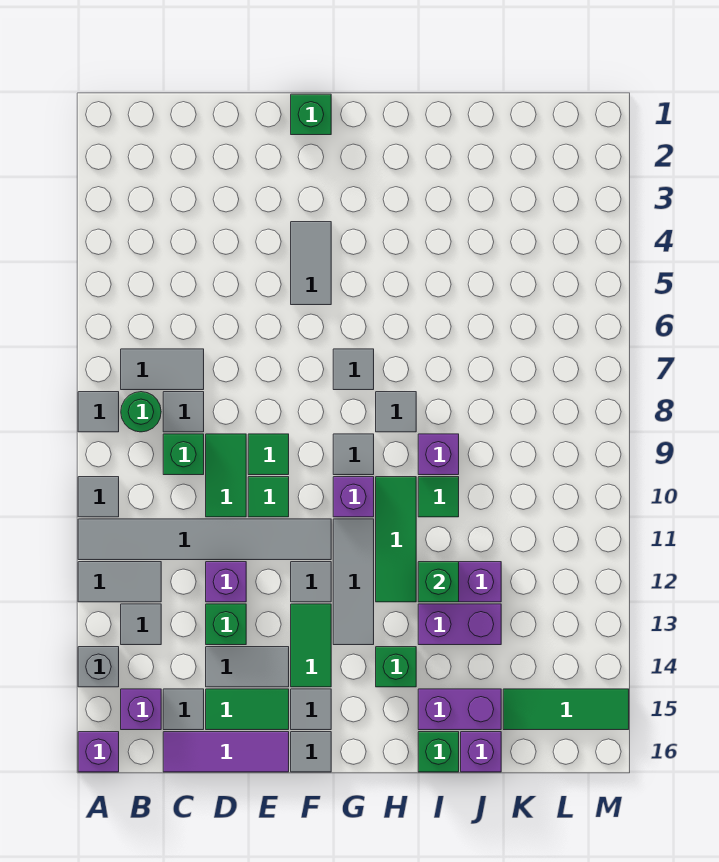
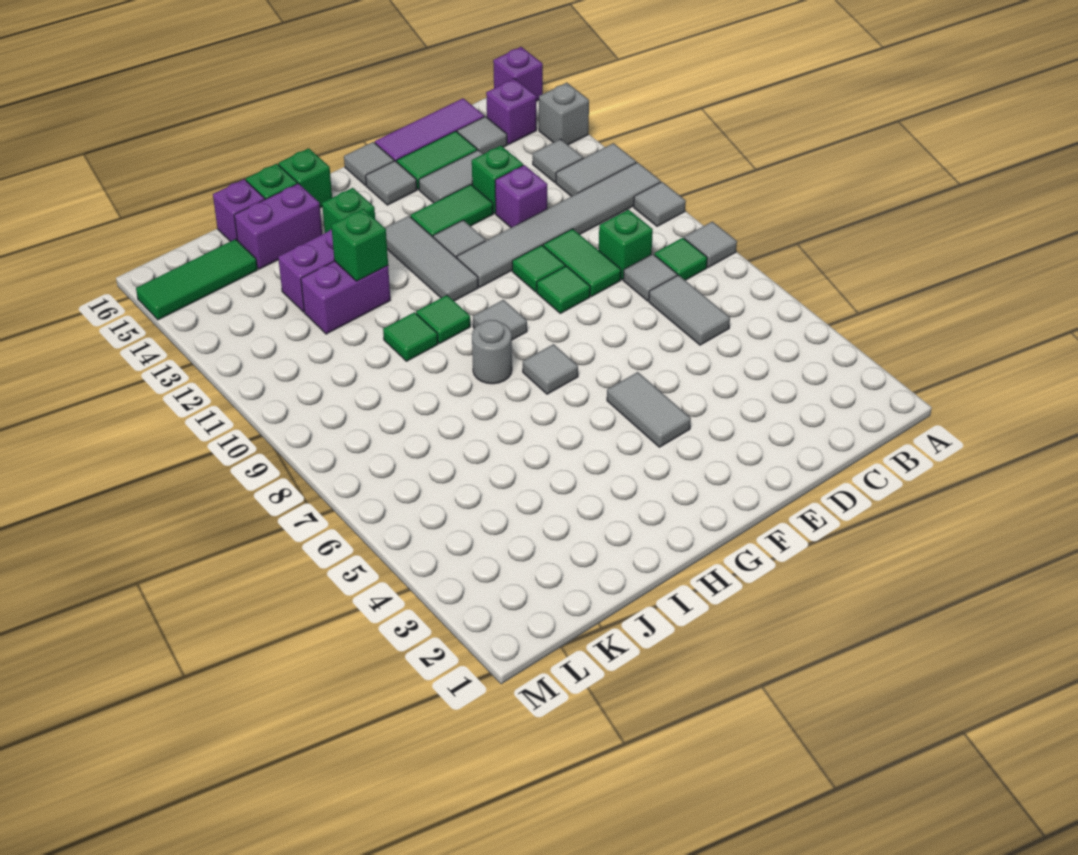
grey tile B7:C7 level 1 -> grey tile C6:C7 level 1
green round brick B8 level 1 -> green tile B8 level 1
green brick F1 level 1 -> green brick H16 level 1
green tile F13:F14 level 1 -> green tile E13:F13 level 1
purple brick G10 level 1 -> none
grey tile H8 level 1 -> grey round brick H8 level 1
green tile H10:H12 level 1 -> green tile H10 level 1
purple brick I9 level 1 -> none

